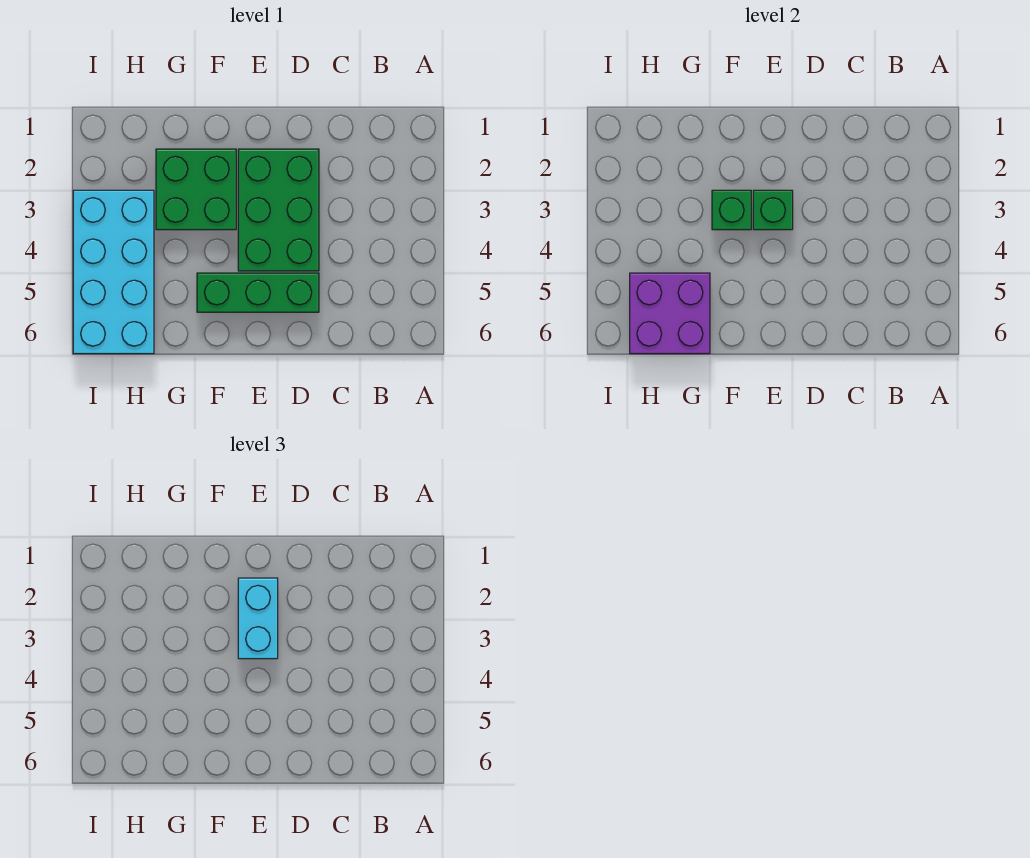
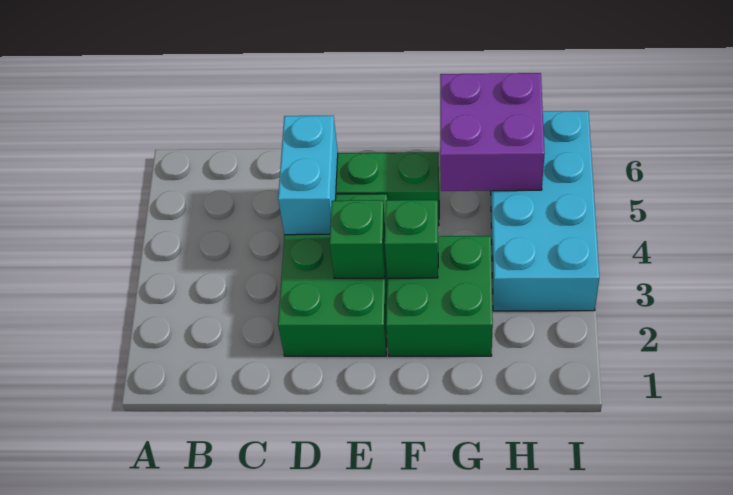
cyan brick E2:E3 level 3 -> cyan brick D4:D5 level 2

